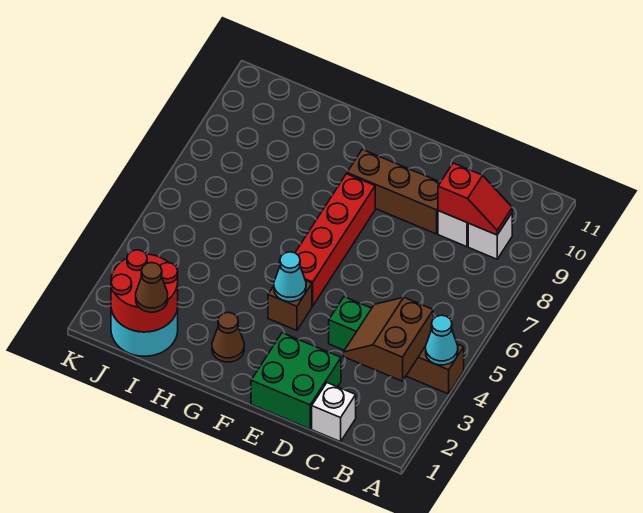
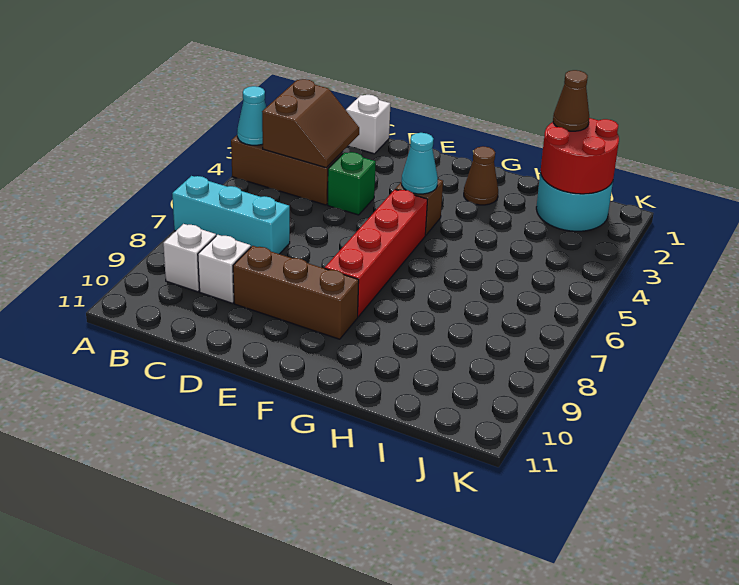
none -> cyan brick A7:C7 level 1
red slope B9:C9 level 2 top C -> none
green brick D1:E2 level 1 -> none

